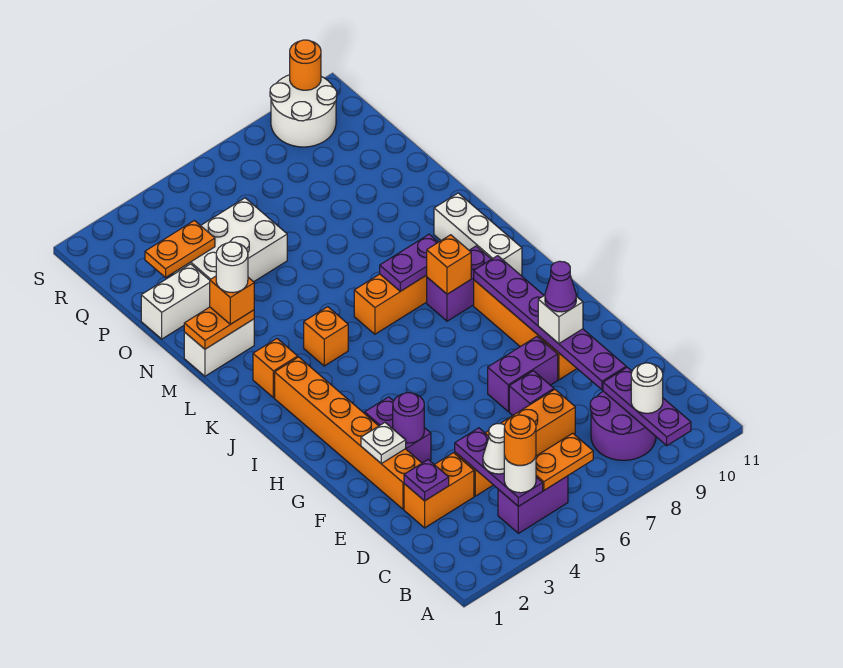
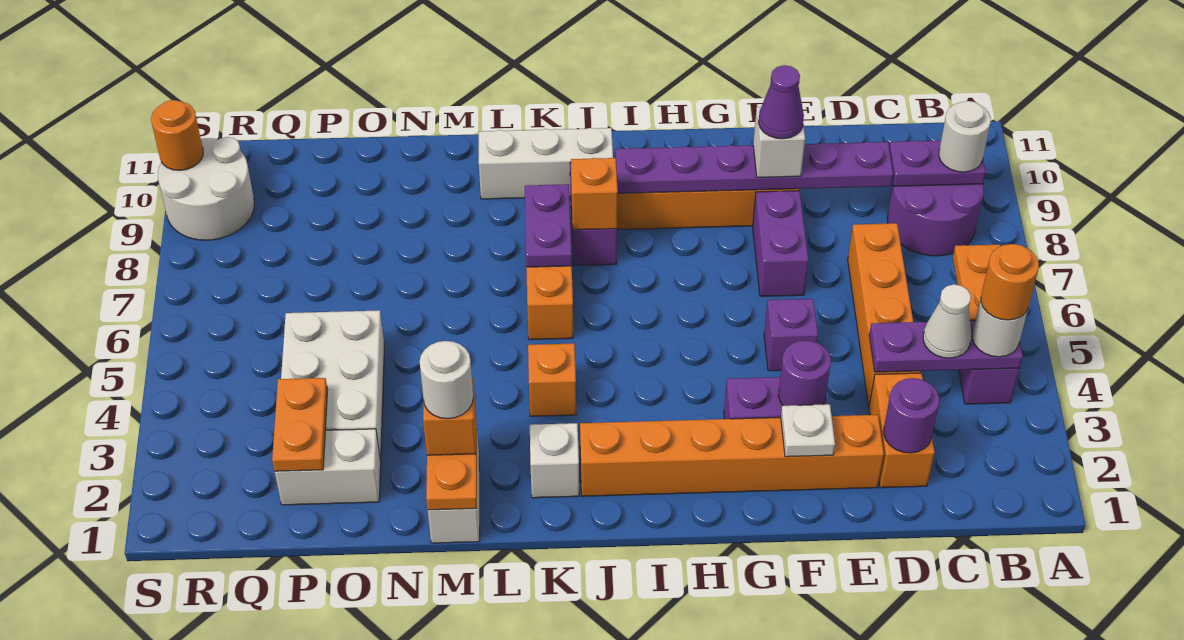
purple plate A9:C9 level 2 -> purple plate B9:C9 level 2
purple plate D2 level 2 -> purple round brick D2 level 2
purple brick E7 level 1 -> purple brick F5 level 1
orange brick K2 level 1 -> white brick K2 level 1
white brick O1:O2 level 1 -> white brick O2:P2 level 1

